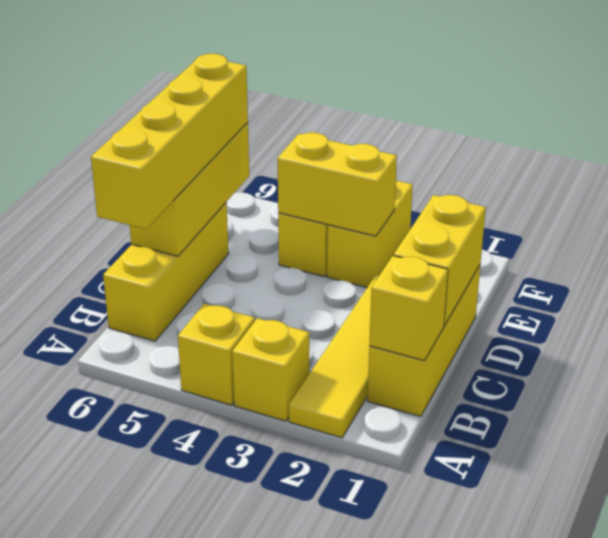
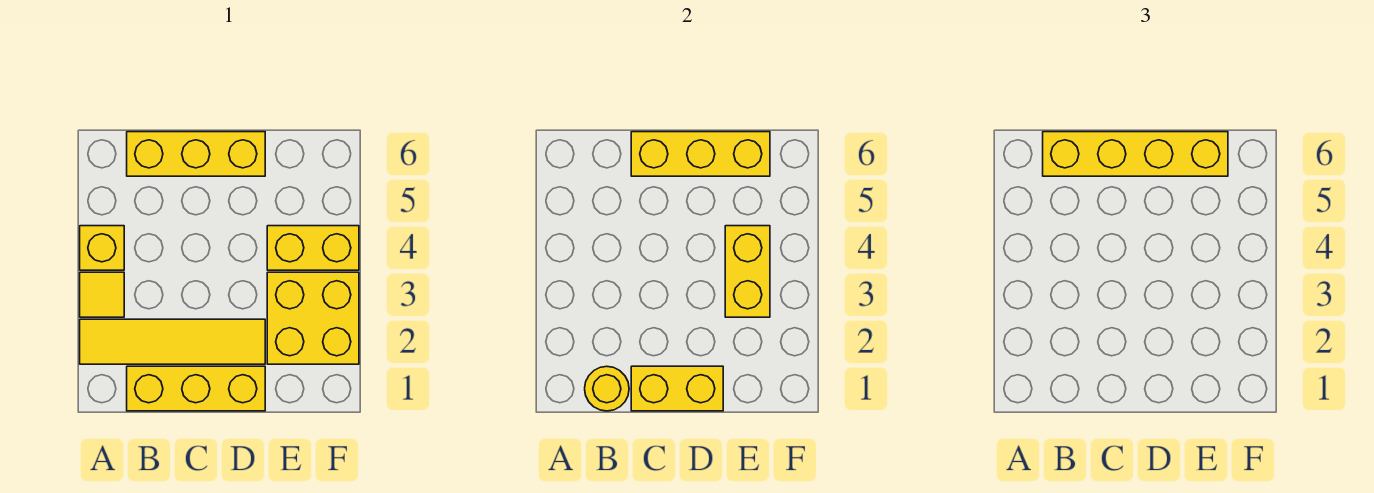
yellow brick A3 level 1 -> yellow tile A3 level 1
yellow brick B1 level 2 -> yellow round brick B1 level 2
yellow brick E3:F3 level 1 -> yellow brick E2:F3 level 1

